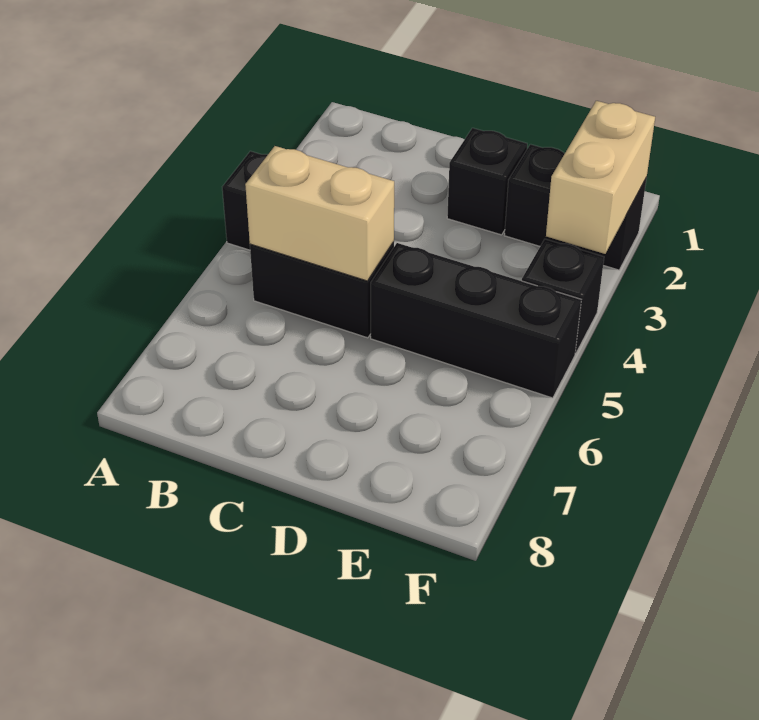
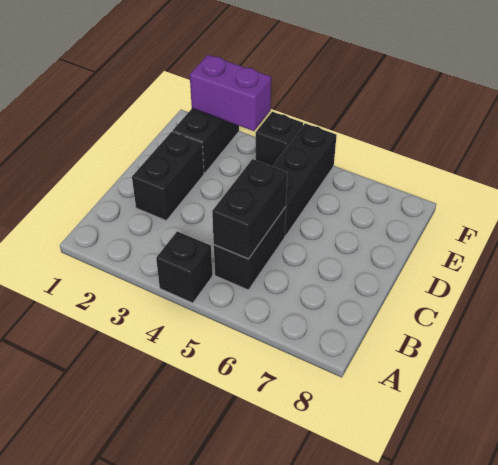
tan brick B5:C5 level 2 -> black brick B5:C5 level 2
black brick D2 level 1 -> black brick C2:D2 level 1
tan brick F2:F3 level 2 -> purple brick F2:F3 level 2

